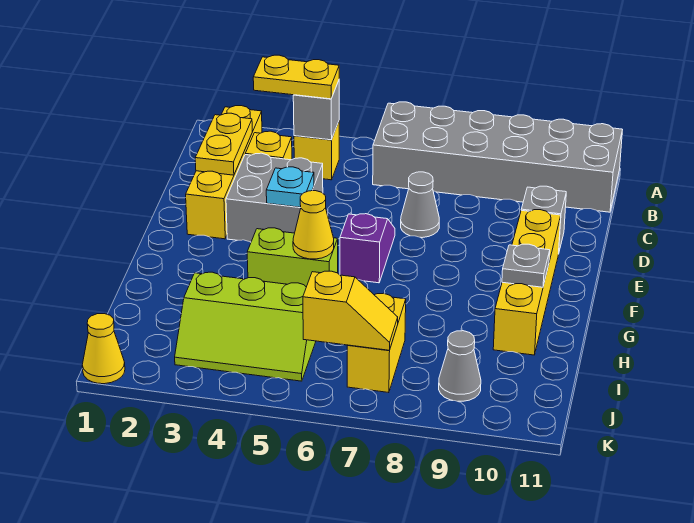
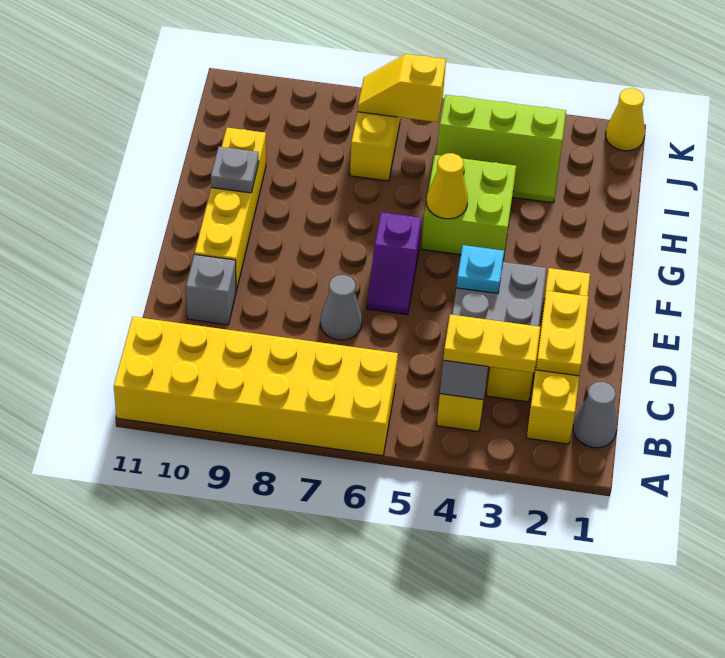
grey brick A6:B11 level 1 -> yellow brick A6:B11 level 1
lime brick G4:G5 level 1 -> lime brick G4:H5 level 1
lime slope I3:J5 level 1 top I -> lime slope I3:J5 level 1 top J
grey cone J9 level 1 -> grey cone B1 level 1

